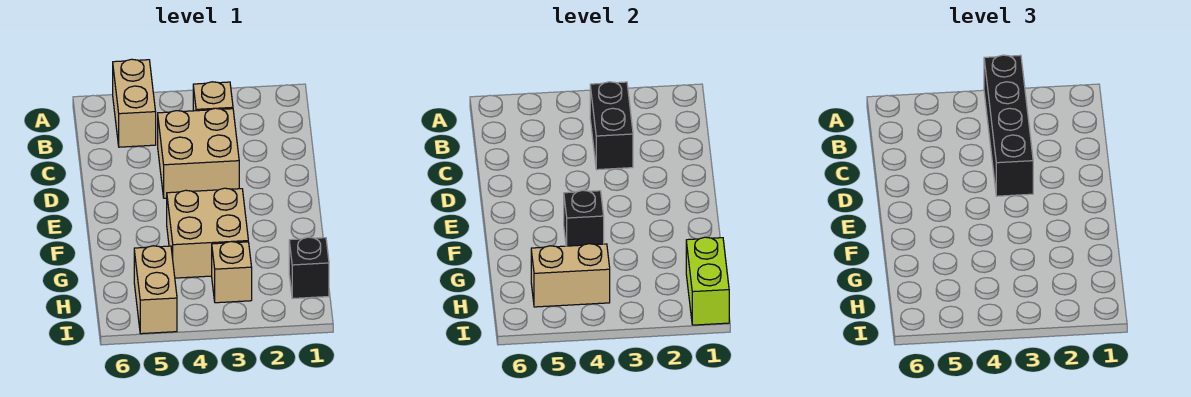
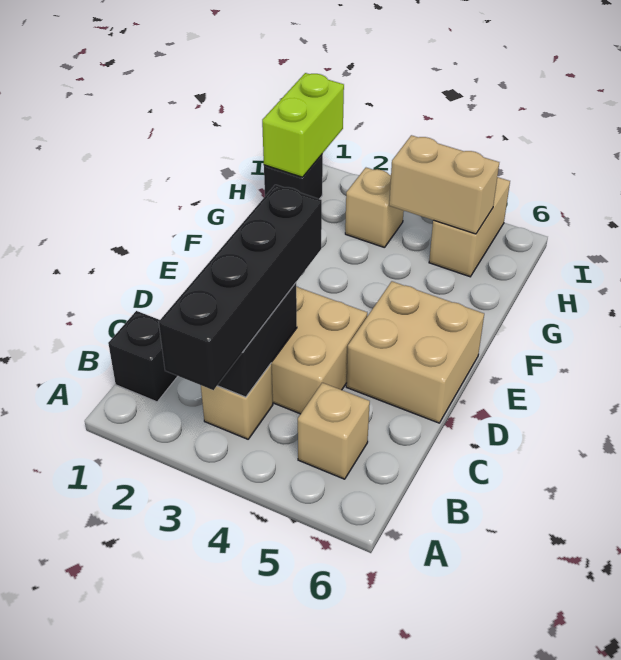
tan brick A5:B5 level 1 -> tan brick B5 level 1
tan brick F3:G4 level 1 -> tan brick D5:E6 level 1
black brick F4 level 2 -> black brick B1 level 1

